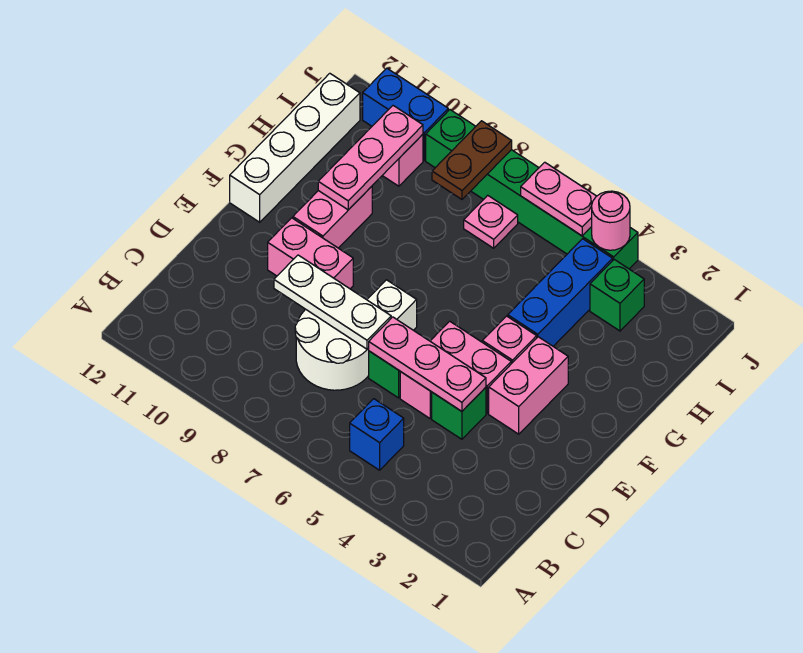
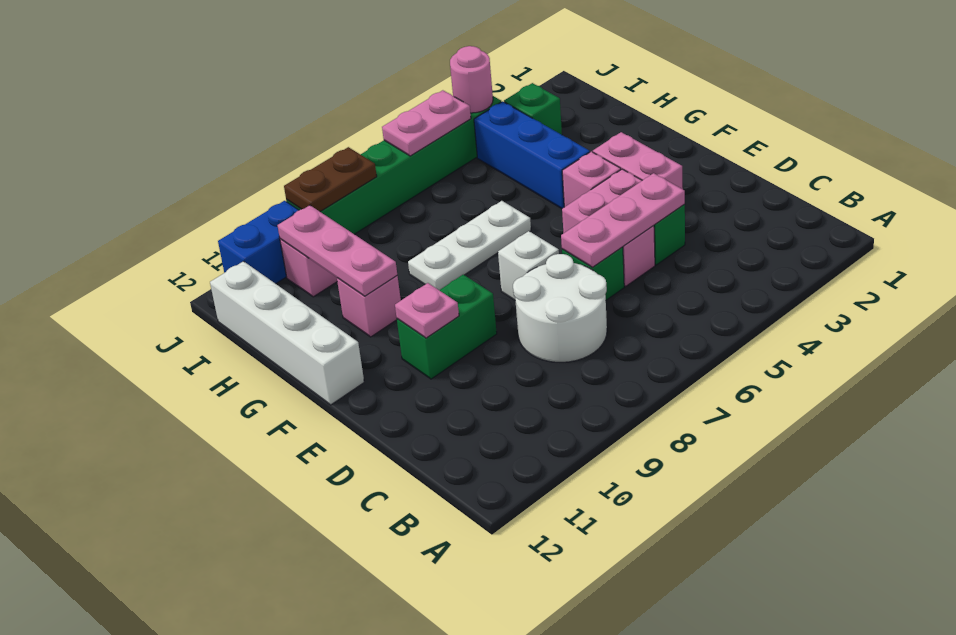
blue brick B5 level 1 -> none
white plate D7:D9 level 2 -> white plate G6:G8 level 1
pink brick E9:E10 level 1 -> green brick E9:E10 level 1
pink brick F10:G10 level 1 -> pink brick G10 level 1
pink plate I7 level 1 -> pink plate E10 level 2
brown plate I8:J8 level 2 -> brown plate J8:J9 level 2

